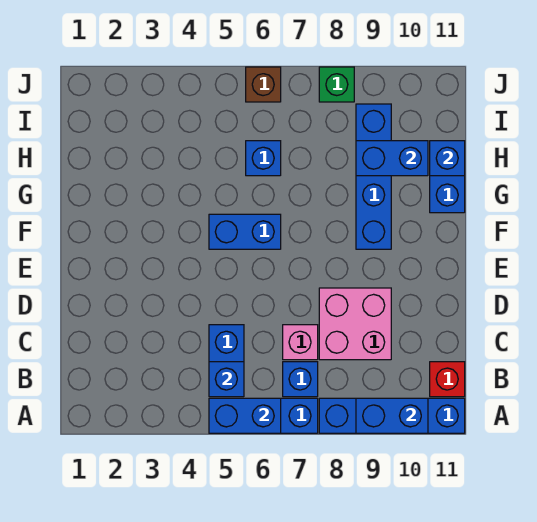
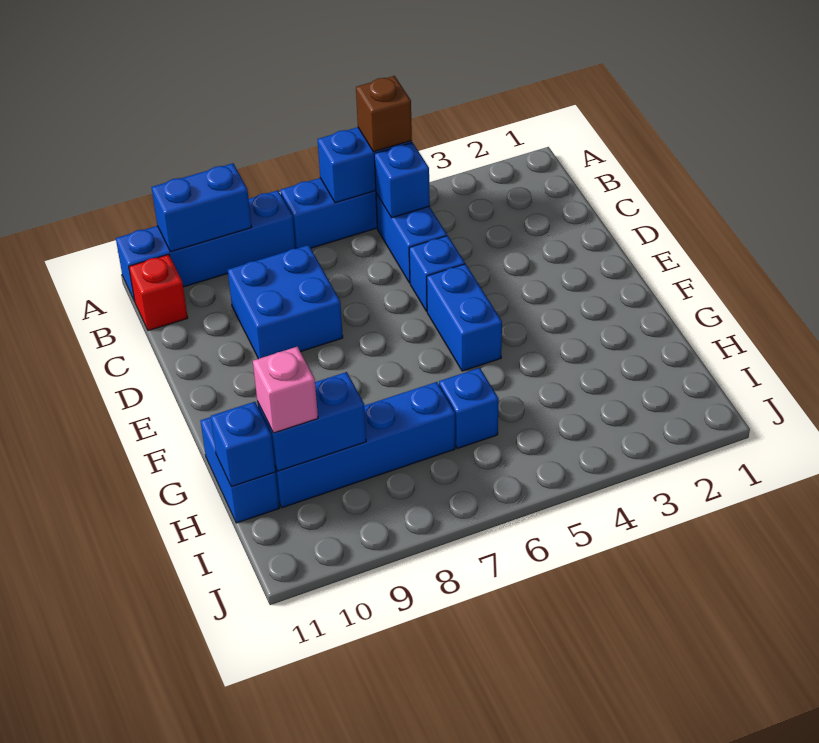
blue brick B7 level 1 -> blue brick D5 level 1
pink brick C7 level 1 -> pink brick H10 level 3
pink brick C8:D9 level 1 -> blue brick C8:D9 level 1
blue brick F5:F6 level 1 -> blue brick E5:F5 level 1
blue brick F9:I9 level 1 -> blue brick H7:H10 level 1
brown brick J6 level 1 -> brown brick A5 level 3
green brick J8 level 1 -> none

